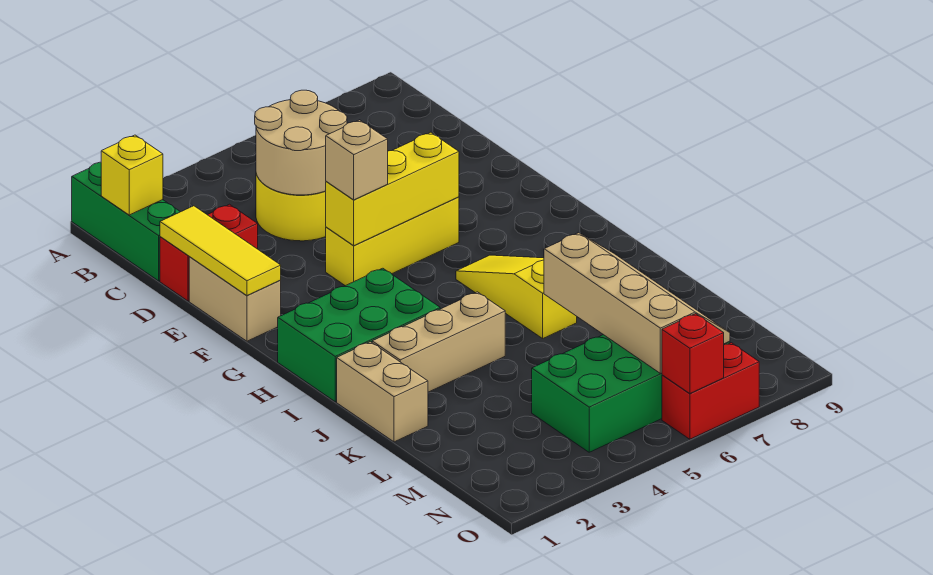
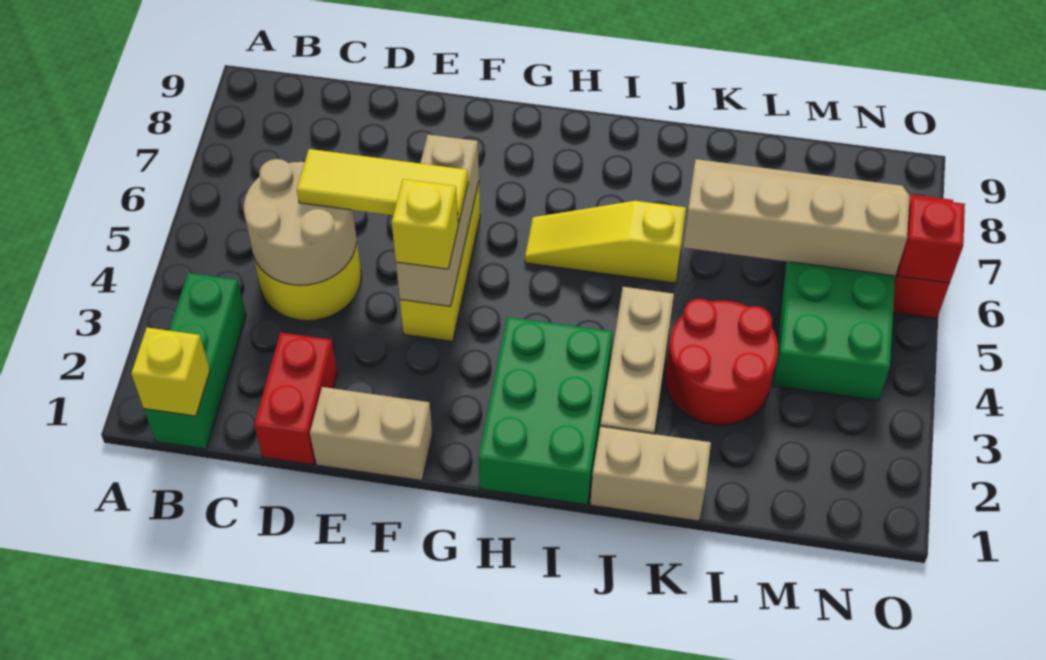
green brick A1:C1 level 1 -> green brick B1:B3 level 1
yellow tile D1:F1 level 2 -> yellow tile D5:F5 level 3
yellow brick F4:F6 level 2 -> tan brick F4:F6 level 2
tan brick F4 level 3 -> yellow brick F4 level 3
none -> red round brick K3:L4 level 1

